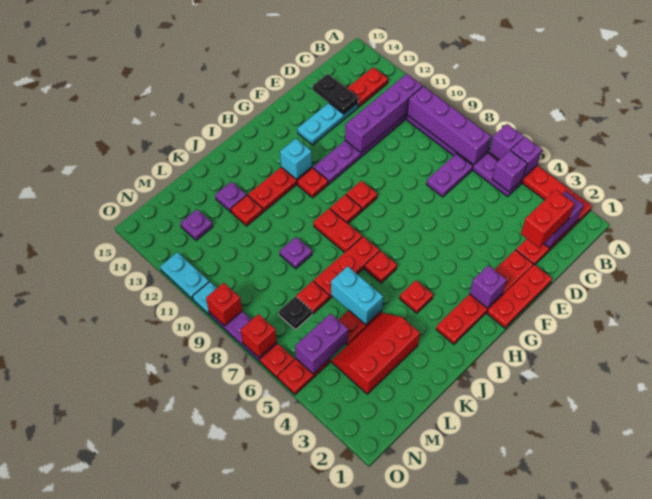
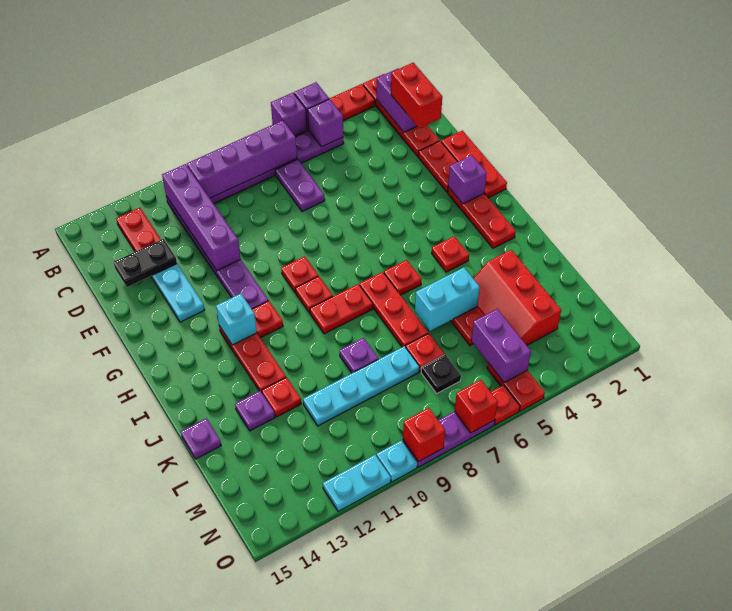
none -> cyan plate L8:L11 level 1
purple plate M13 level 1 -> purple plate K15 level 1

